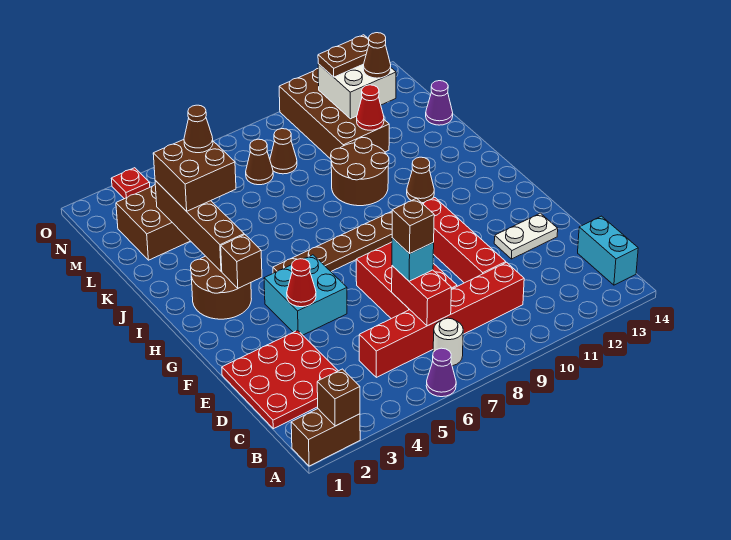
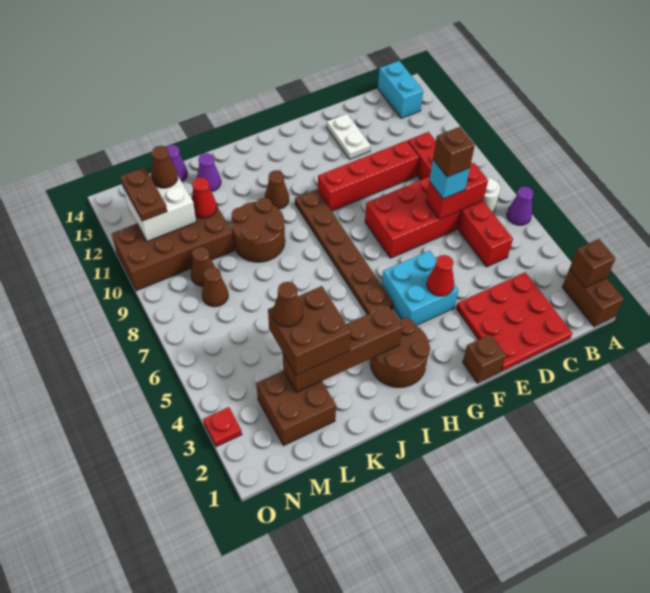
cyan brick B14:C14 level 1 -> cyan brick B13:B14 level 1
brown brick H3 level 2 -> brown brick F1 level 1
none -> purple cone K13 level 1
brown cone M7 level 1 -> brown cone M9 level 1

